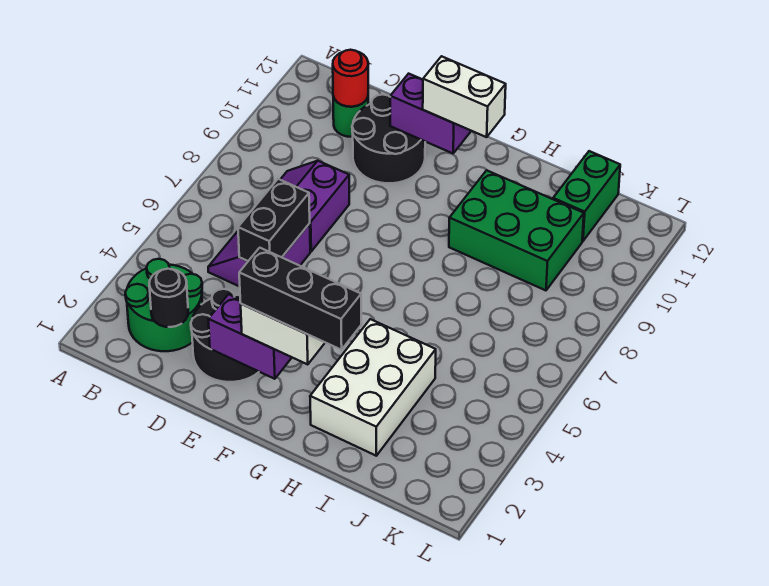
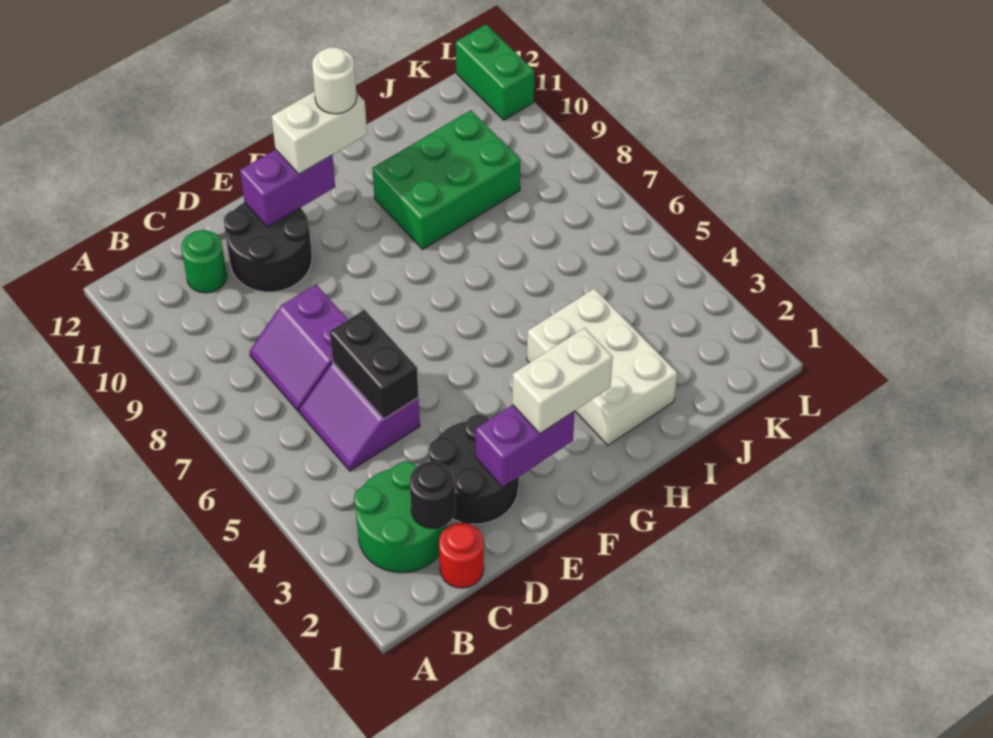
red round brick C11 level 2 -> red round brick C1 level 1
black brick F2:H2 level 4 -> none
none -> white round brick G11 level 4
green brick J11:J12 level 1 -> green brick L11:L12 level 1

